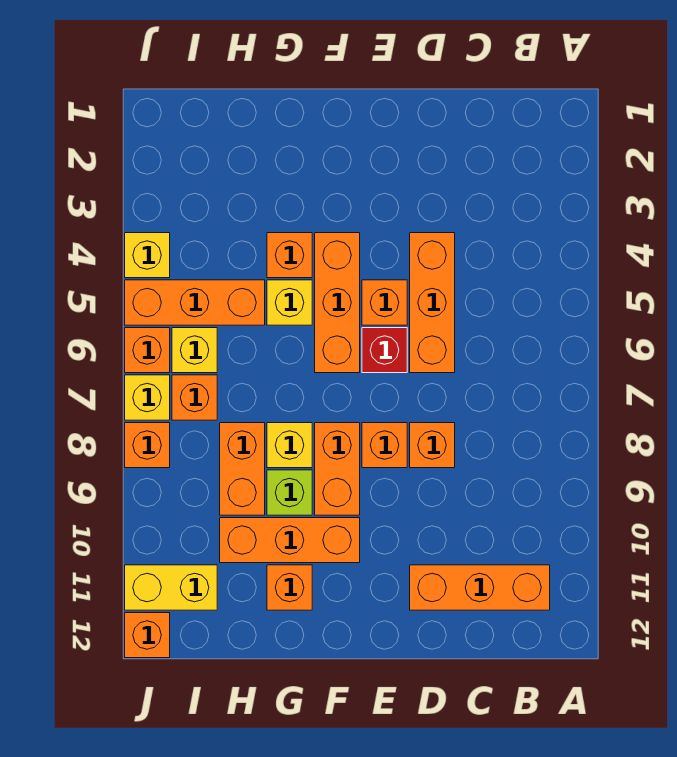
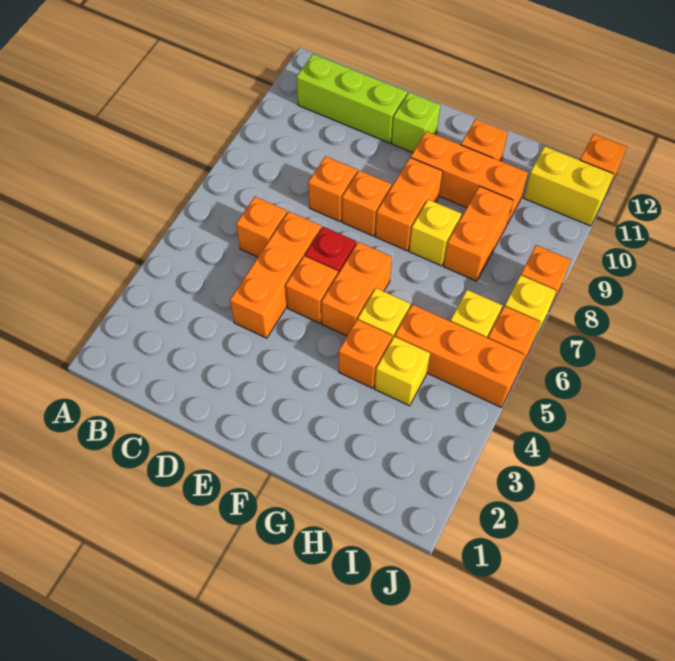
orange brick B11:D11 level 1 -> lime brick B11:D11 level 1
orange brick F4:F6 level 1 -> orange brick F5:F6 level 1
lime brick G9 level 1 -> lime brick E11 level 1
orange brick I7 level 1 -> orange brick C6 level 1
yellow brick J4 level 1 -> yellow brick H4 level 1

